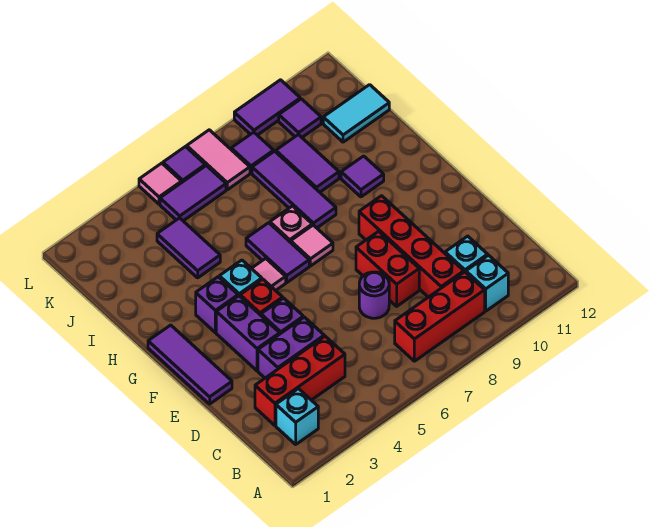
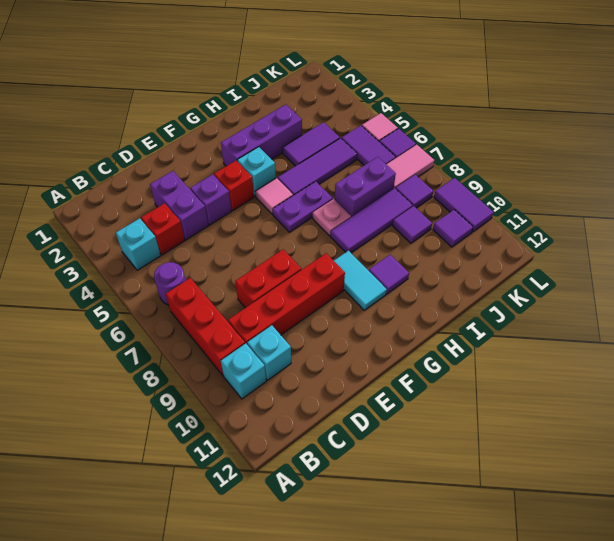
cyan brick B2 level 1 -> cyan brick B4 level 1
red brick C2:C4 level 1 -> red brick C4 level 1
purple round brick D7 level 1 -> purple round brick B6 level 1
purple tile E1:G1 level 1 -> purple tile H5:J5 level 1
purple brick E3:F3 level 1 -> purple brick I7:J7 level 1
purple brick G3 level 1 -> purple brick G3:I3 level 1
purple tile G6:H6 level 1 -> purple plate G6:H6 level 1
pink tile G7 level 1 -> none
purple tile I9:J9 level 1 -> purple tile J9 level 1
cyan tile J11:J12 level 1 -> cyan tile G9:G10 level 1

